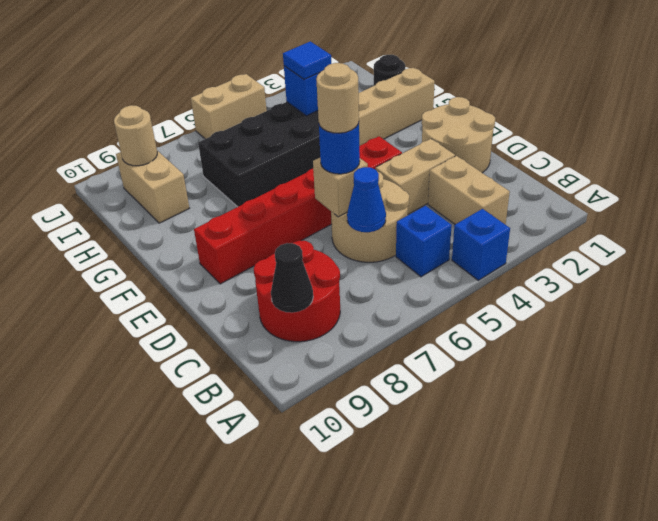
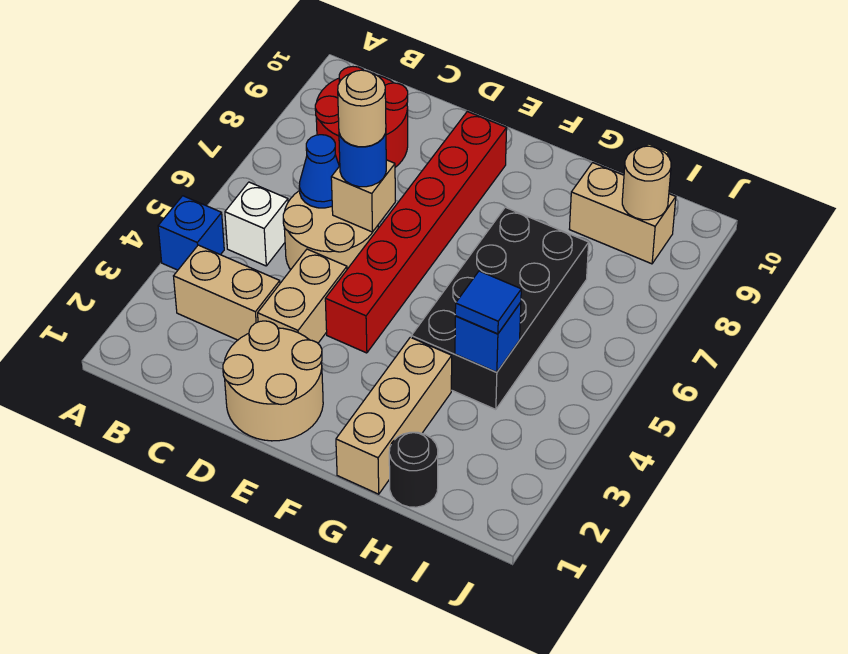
blue brick B5 level 1 -> white brick B5 level 1
black cone B9 level 2 -> none
tan brick J5:J6 level 1 -> none

